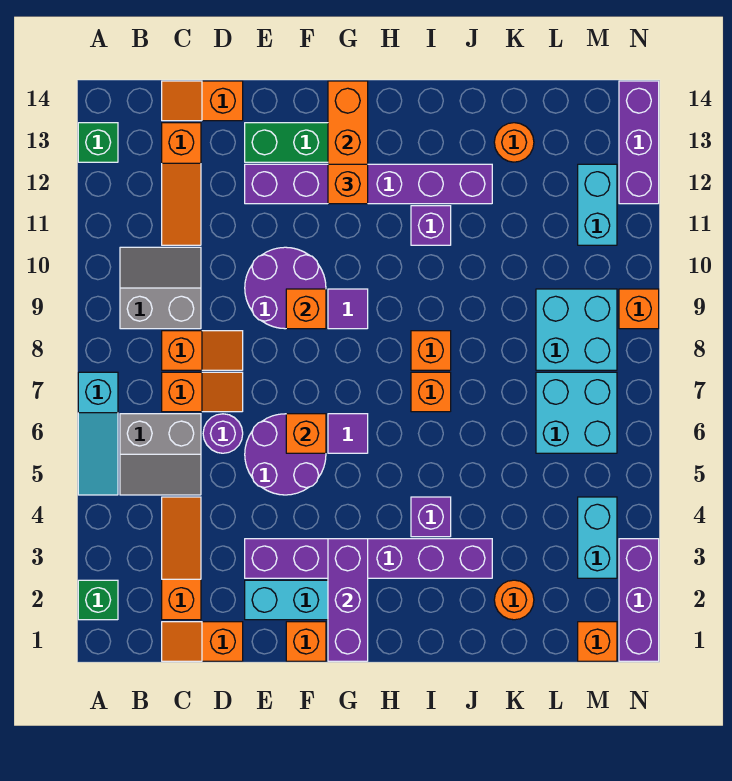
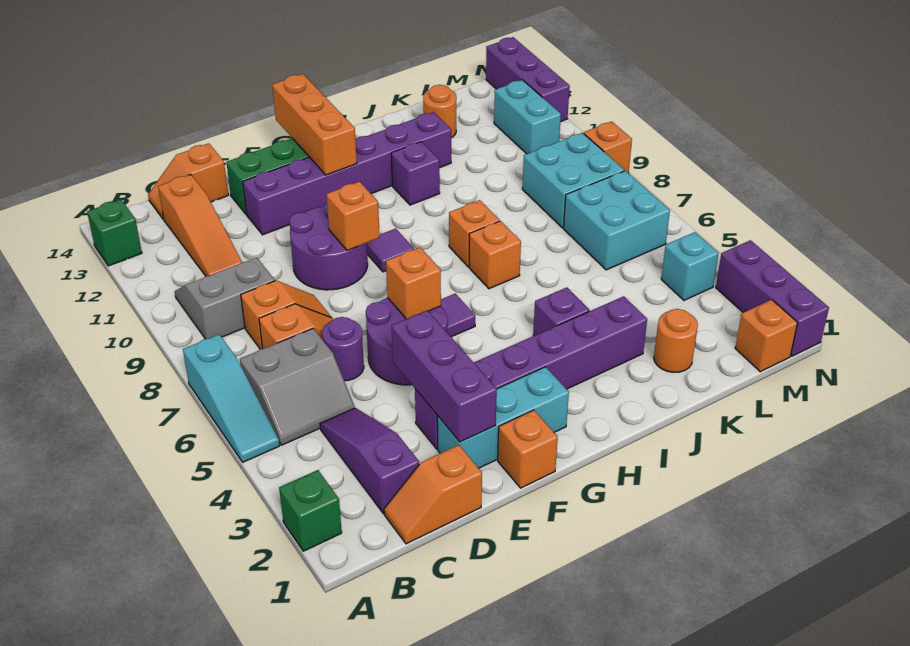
orange slope C2:C4 level 1 top 2 -> purple slope C2:C4 level 1 top 2
purple brick G1:G3 level 2 -> purple brick E2:E4 level 2
orange brick G12 level 3 -> none
cyan brick M3:M4 level 1 -> cyan brick M4 level 1

